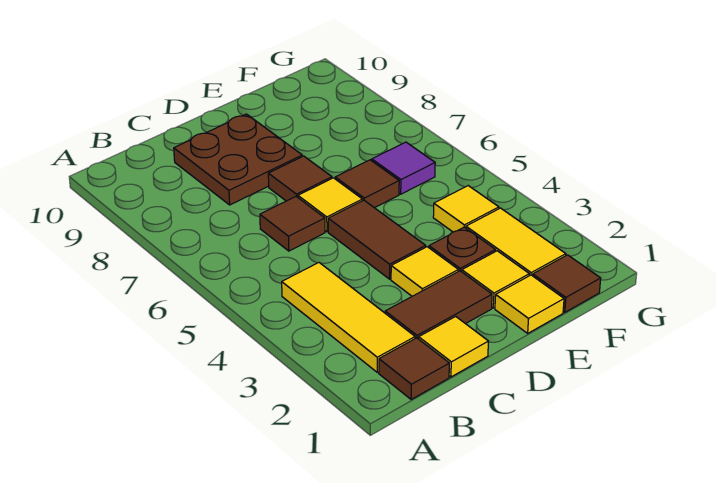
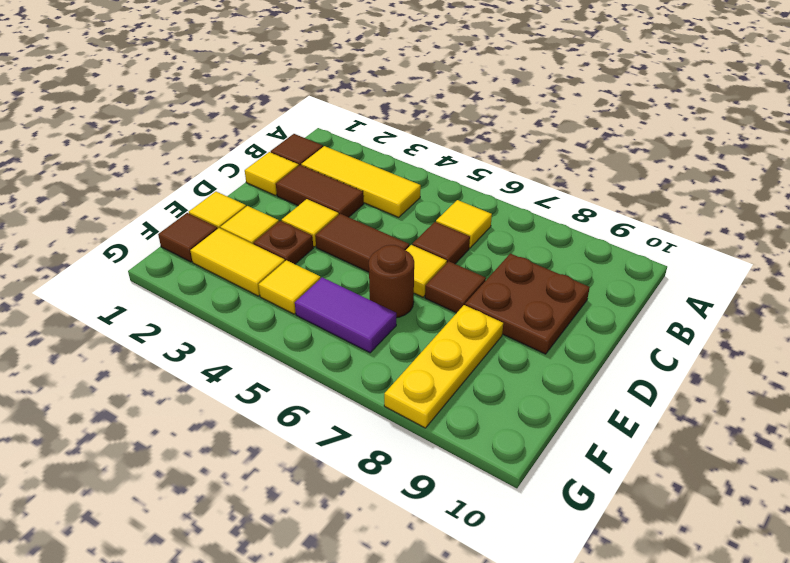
none -> yellow tile B6 level 1
brown tile C2:D2 level 1 -> brown tile C2:C3 level 1
brown tile E6 level 1 -> brown round brick E6 level 1
none -> yellow plate E8:G8 level 1
purple tile F6 level 1 -> purple tile F5:F6 level 1

